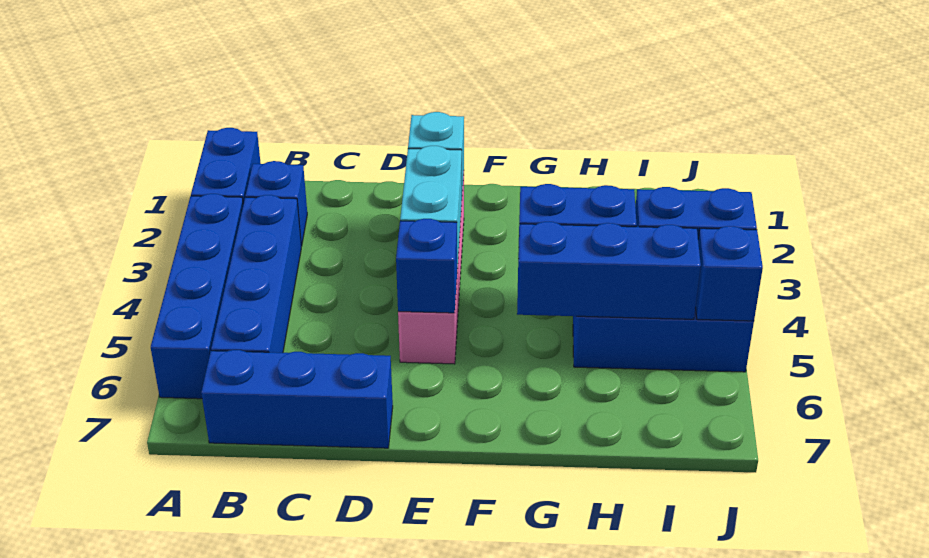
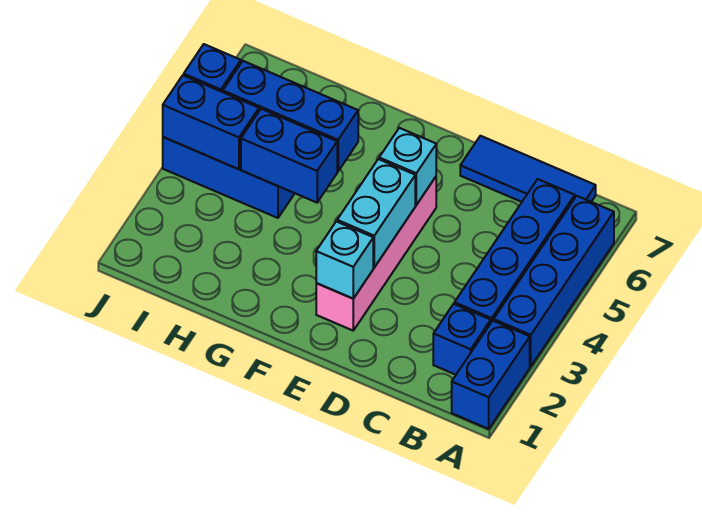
blue brick B7:D7 level 1 -> blue tile B7:D7 level 1
blue brick E5 level 2 -> cyan brick E5 level 2

